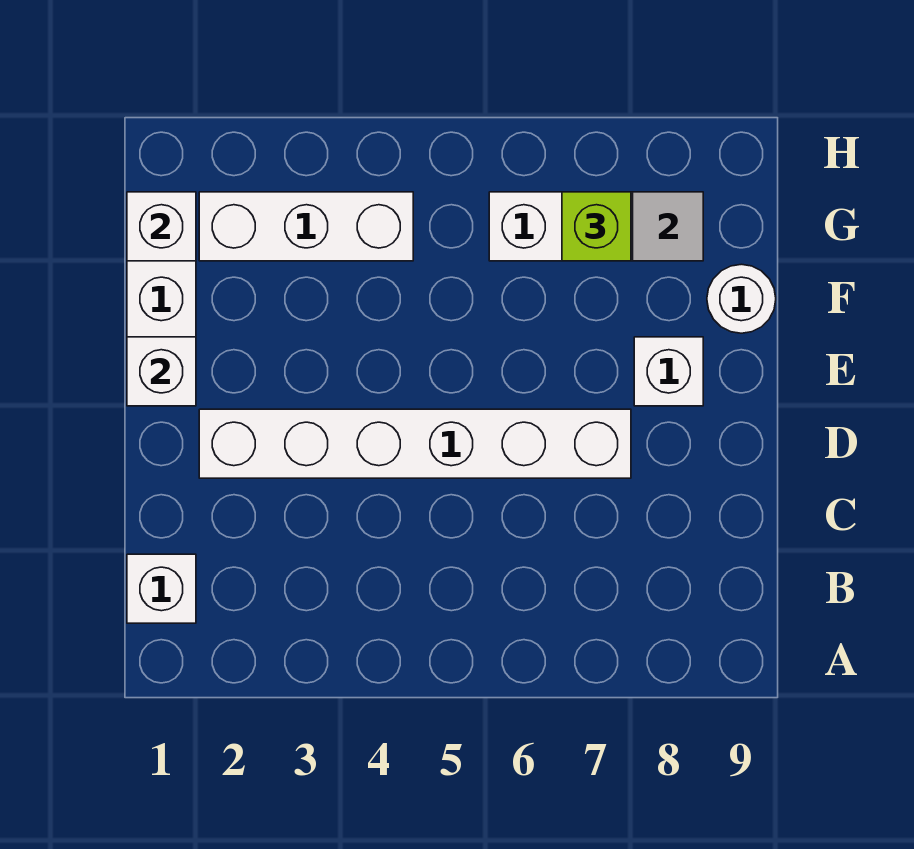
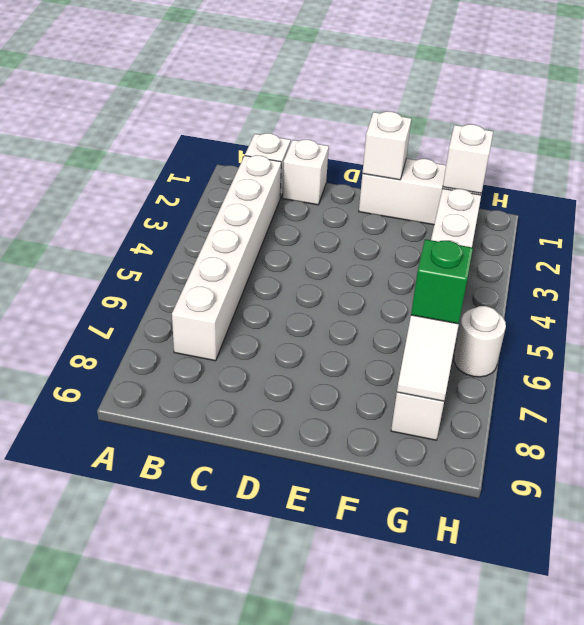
white brick D2:D7 level 1 -> white brick B2:B7 level 1
white brick E8 level 1 -> white brick C1 level 1
white round brick F9 level 1 -> white round brick H6 level 1
lime brick G7 level 3 -> green brick G7 level 3

